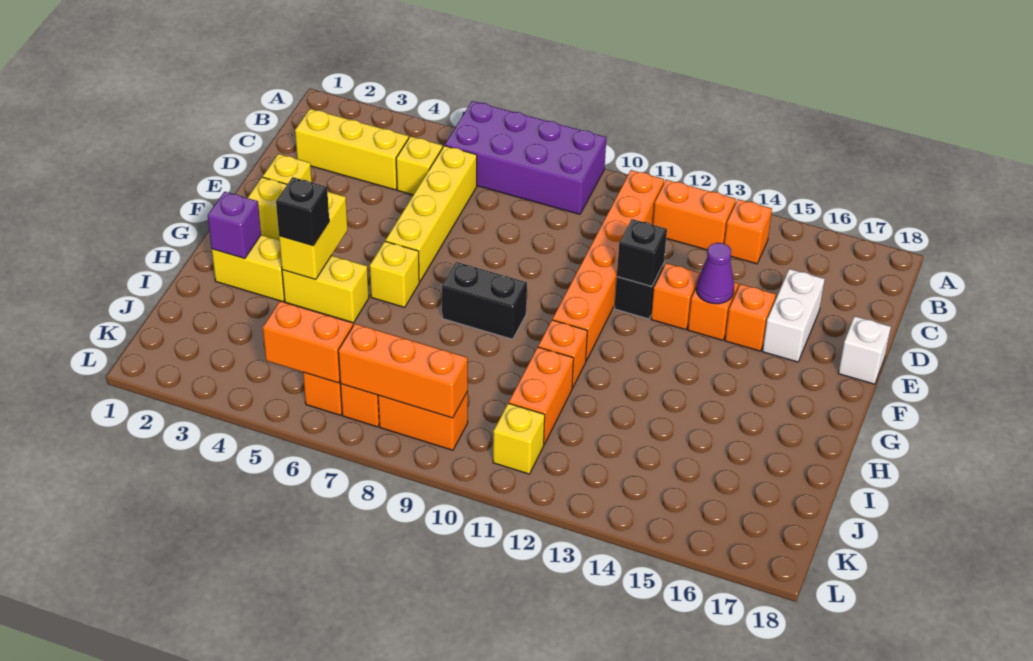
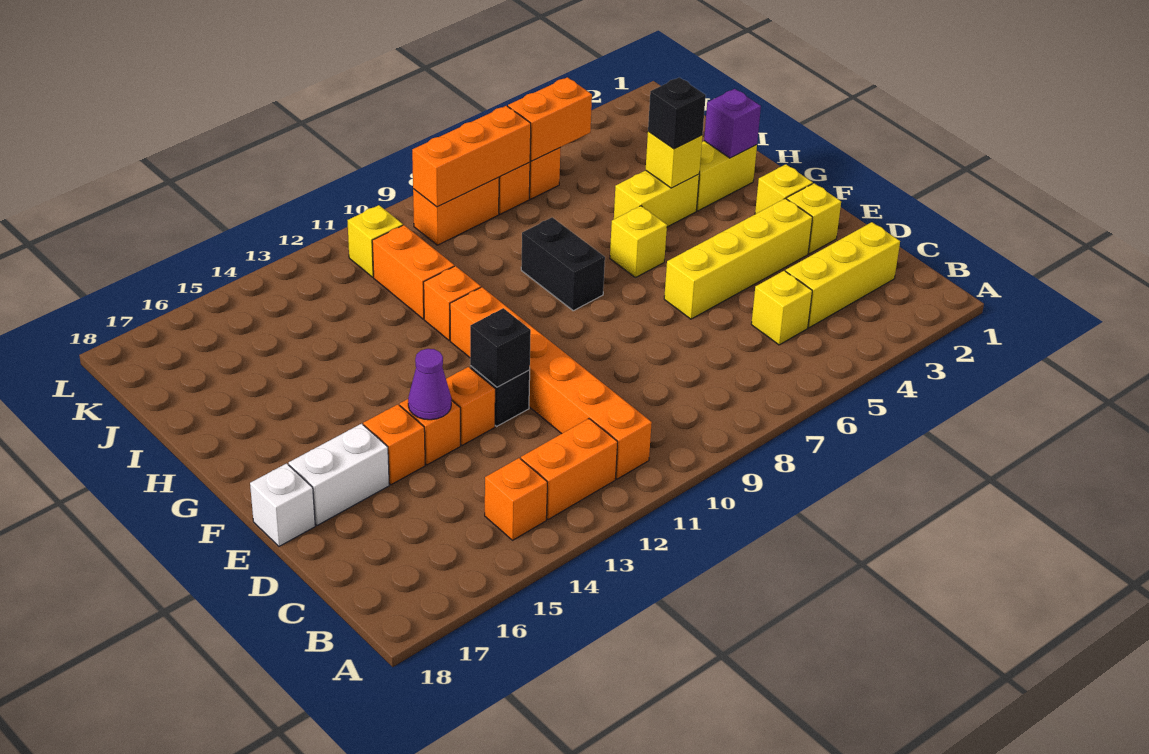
purple brick A6:B9 level 1 -> none
yellow brick C6:F6 level 1 -> yellow brick E3:E6 level 1
white brick D16:E16 level 1 -> white brick E16:E17 level 1
yellow brick G4:H4 level 2 -> yellow brick H4 level 2
black brick G8:G9 level 1 -> black brick G8:H8 level 1

